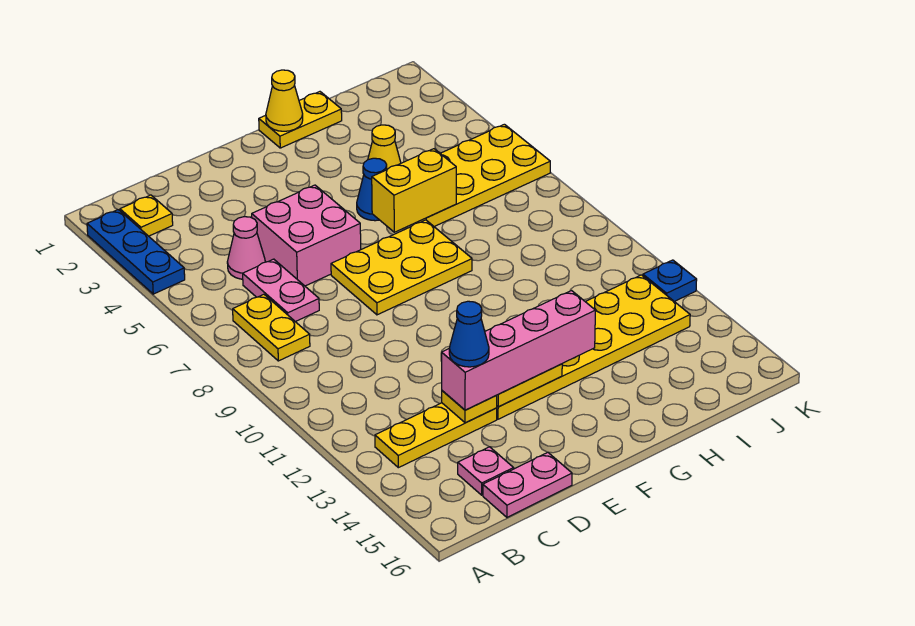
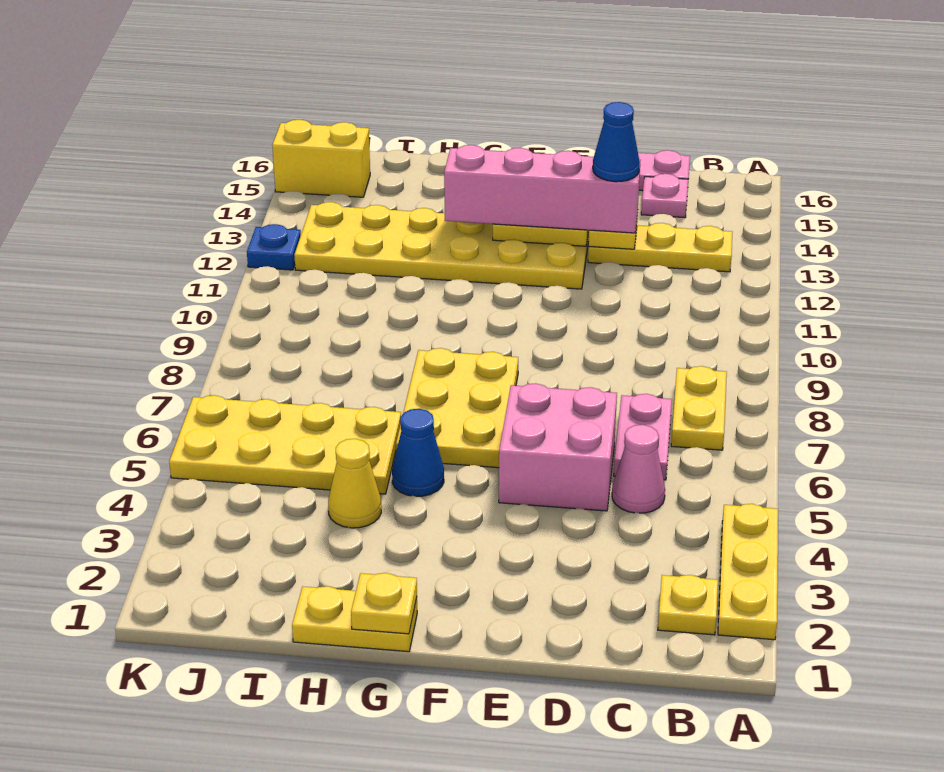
blue plate A2:A4 level 1 -> yellow plate A2:A4 level 1
yellow plate E7:G8 level 1 -> yellow plate F6:G8 level 1
yellow cone G1 level 2 -> yellow plate G1 level 2
yellow brick G6:H6 level 2 -> yellow brick J15:K15 level 1

